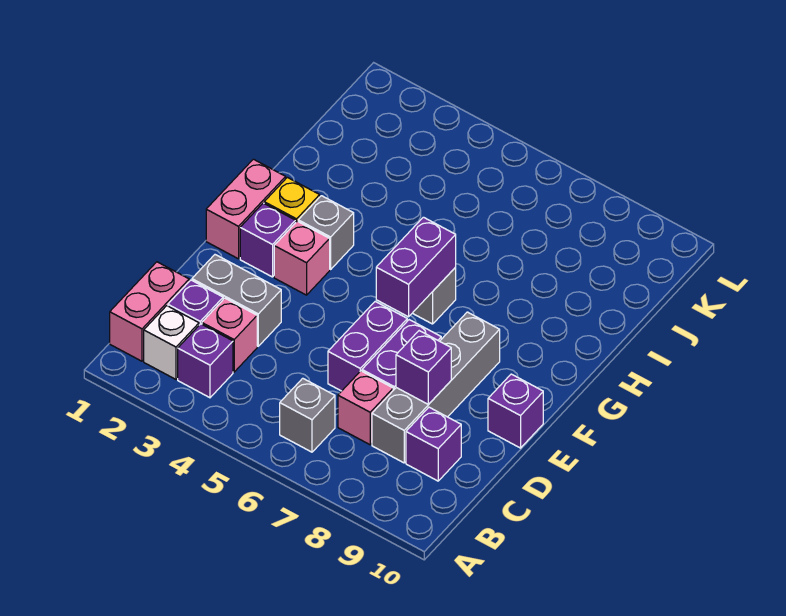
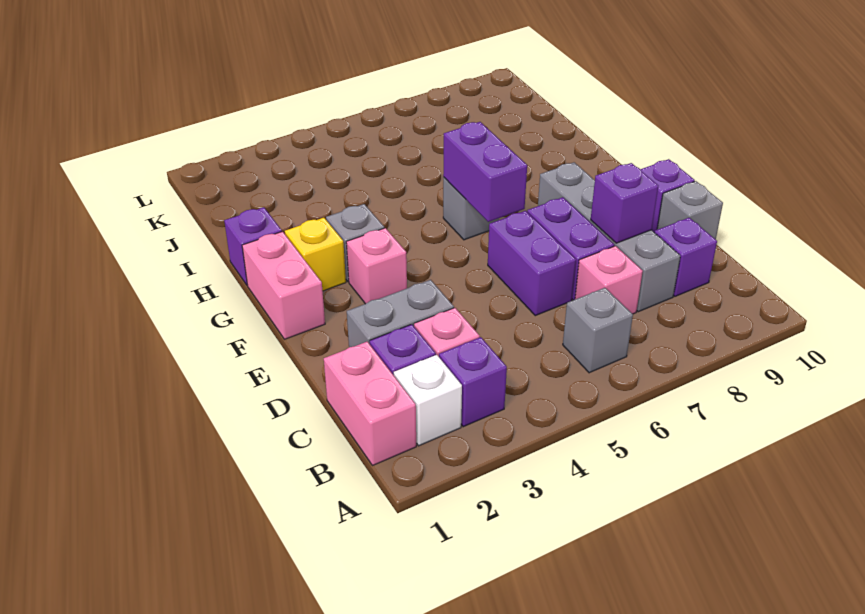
none -> grey brick D10 level 1
purple brick F2 level 1 -> purple brick H1 level 1

